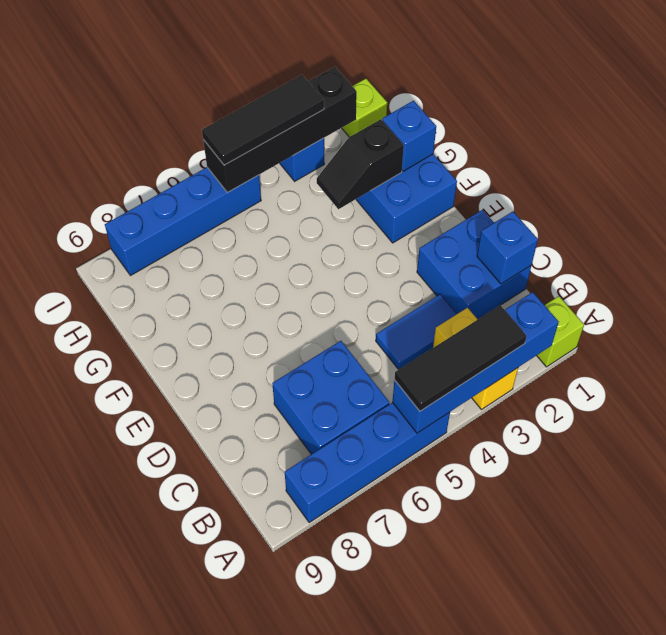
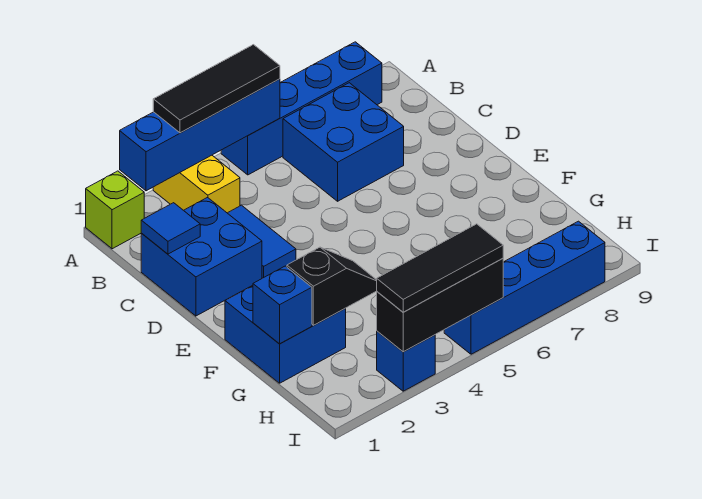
blue brick C1 level 2 -> blue tile C1 level 2
blue tile C3:C4 level 1 -> blue tile C3:D3 level 1
lime brick I1 level 1 -> none
black brick I2:I5 level 2 -> black brick I3:I5 level 2

